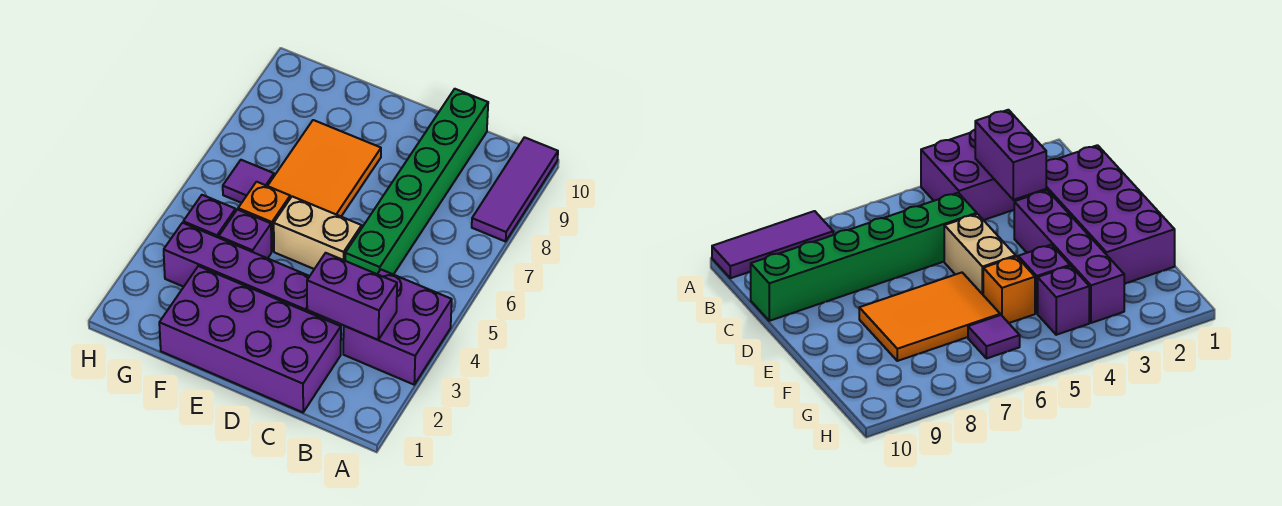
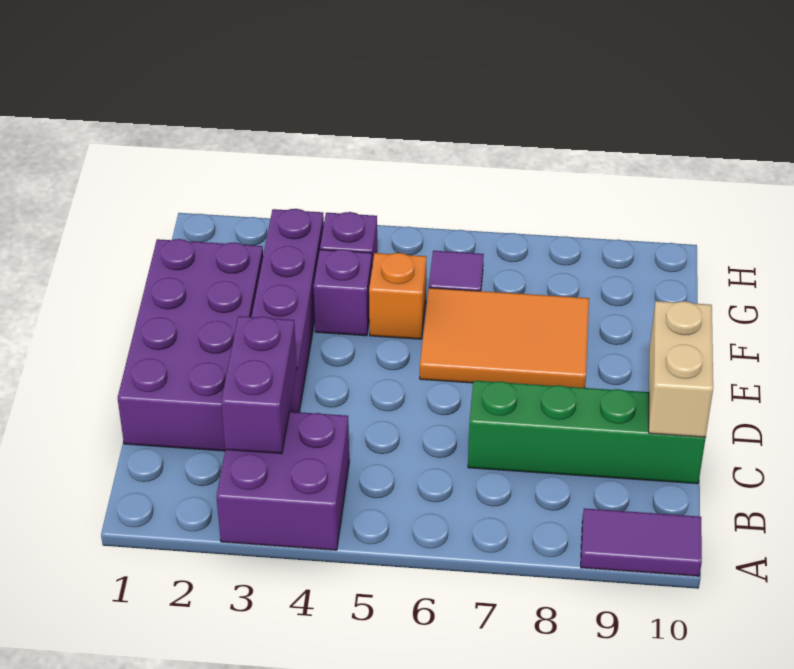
purple tile A8:A10 level 1 -> purple tile A9:A10 level 1
green brick C5:C10 level 1 -> green brick C7:C10 level 1
tan brick D5:E5 level 1 -> tan brick C10:D10 level 2

